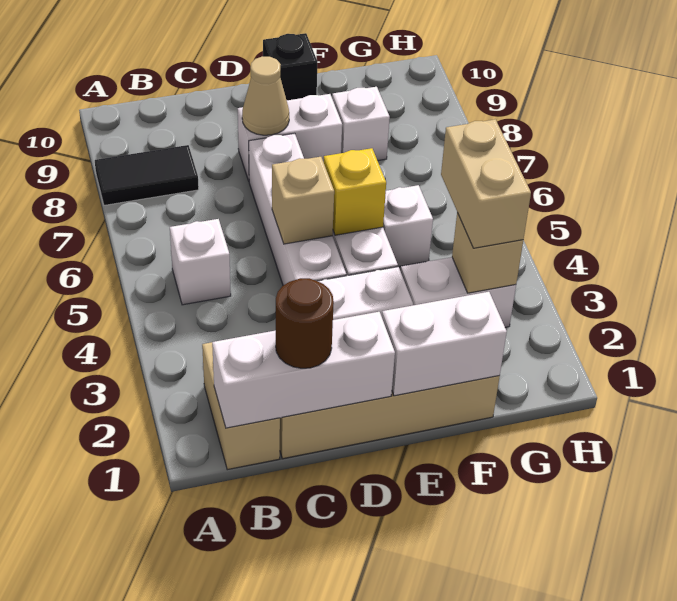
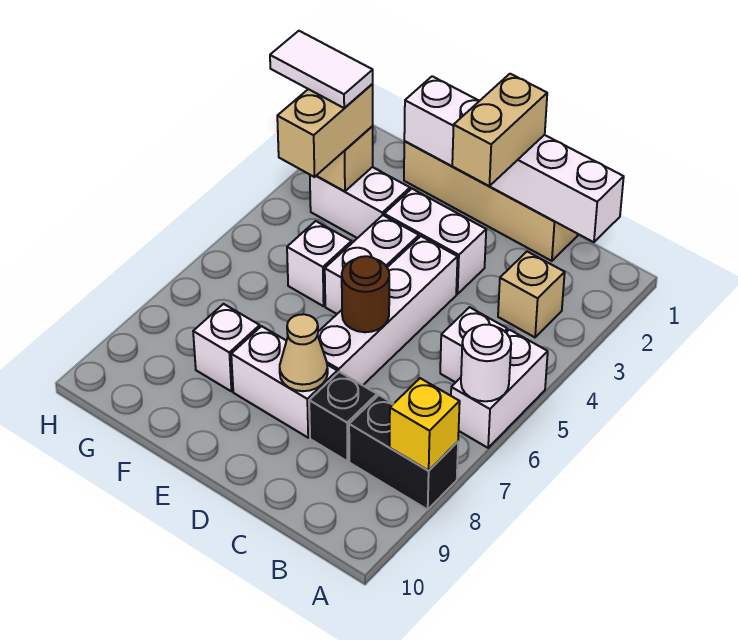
none -> white brick A5:A6 level 1
none -> white round brick A6 level 2
black tile A8:B8 level 1 -> black brick A8:B8 level 1
tan brick B1:B2 level 1 -> tan brick D1:D2 level 3
brown round brick C1 level 3 -> brown round brick D6 level 2
tan brick D5 level 2 -> tan brick B3 level 1
yellow brick E5 level 2 -> yellow brick A8 level 2
black brick E10 level 1 -> black brick C8 level 1
none -> white tile G3:H3 level 4

